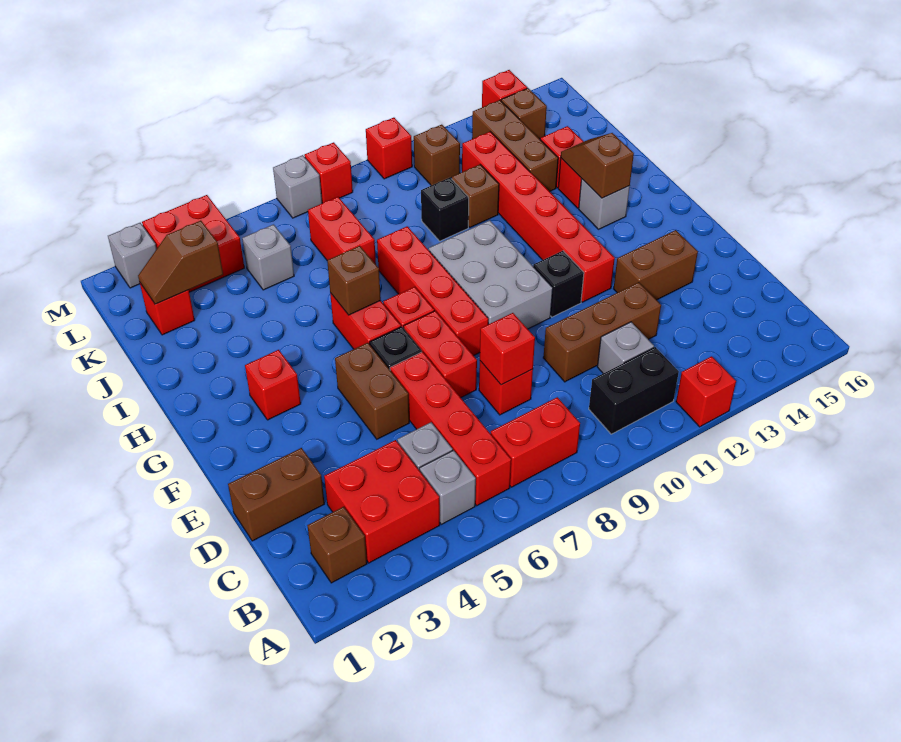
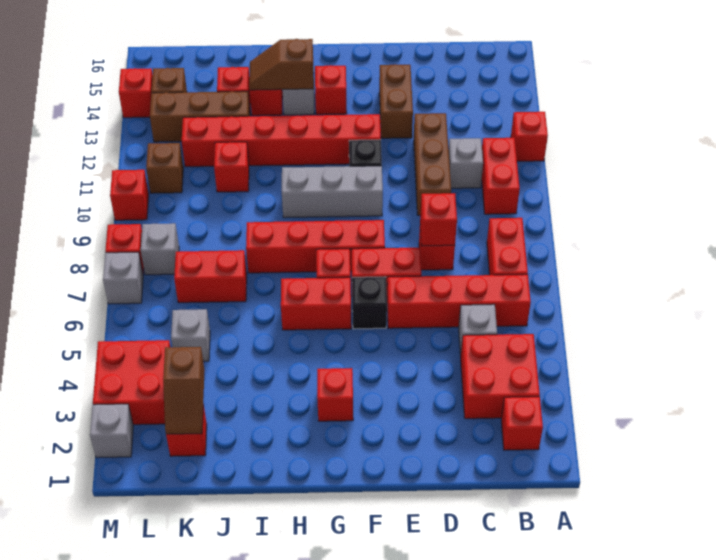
brown brick B2 level 1 -> red brick B2 level 1
grey brick B5 level 1 -> grey brick L8 level 1
black brick B10:B11 level 1 -> red brick B10:B11 level 1
brown brick D1:D2 level 1 -> none
brown brick E5:F5 level 1 -> none
grey brick F9:H10 level 1 -> grey brick F10:H10 level 1
none -> red brick G14 level 1
brown brick H6 level 2 -> none
black brick J10 level 1 -> none
brown brick J11 level 1 -> red brick J11 level 1

